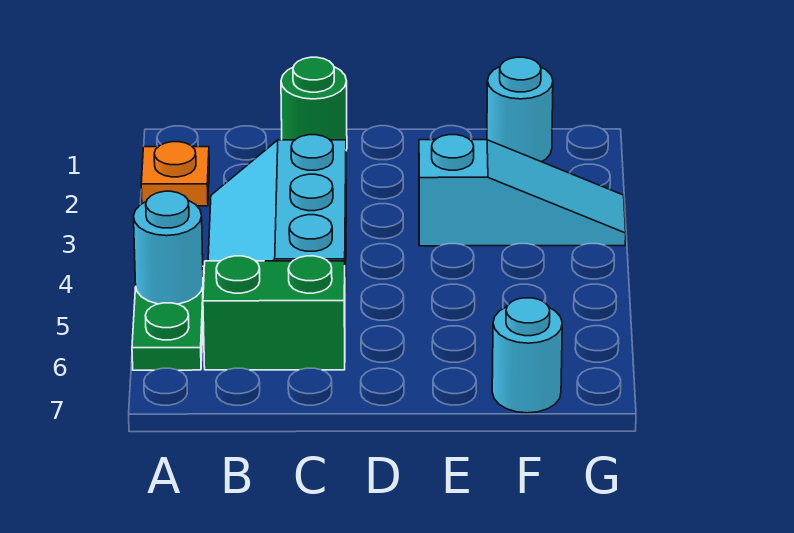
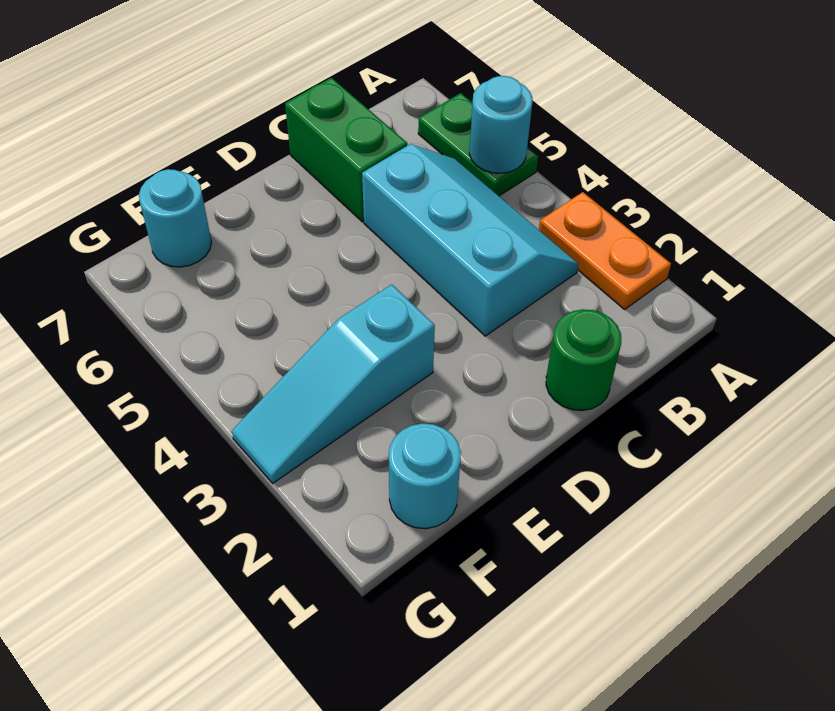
orange plate A2 level 1 -> orange plate A2:A3 level 1
green brick B6:C6 level 1 -> green brick C6:C7 level 1

